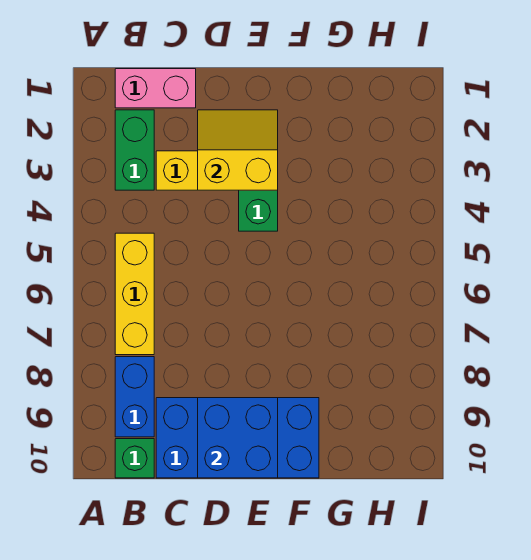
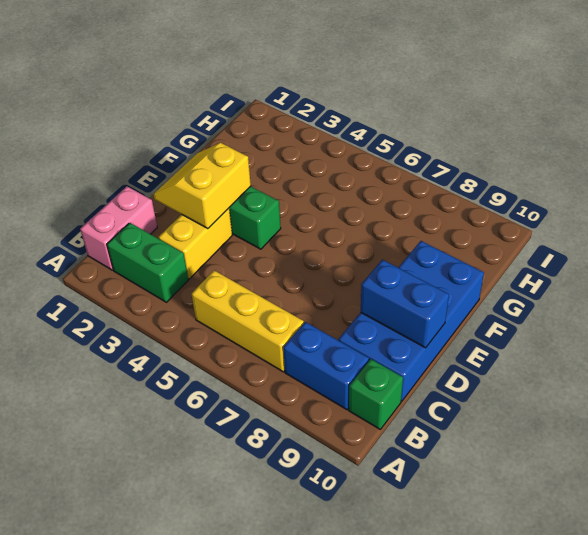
blue brick D9:E10 level 2 -> blue brick D9:D10 level 2

